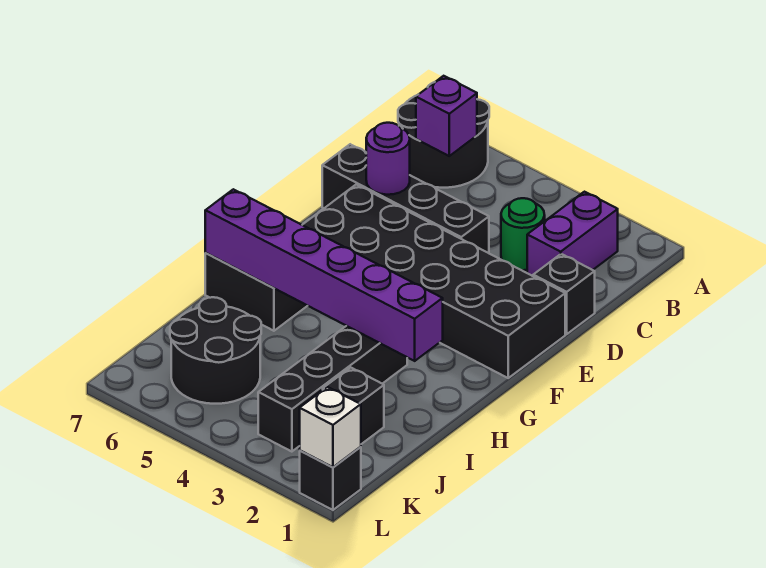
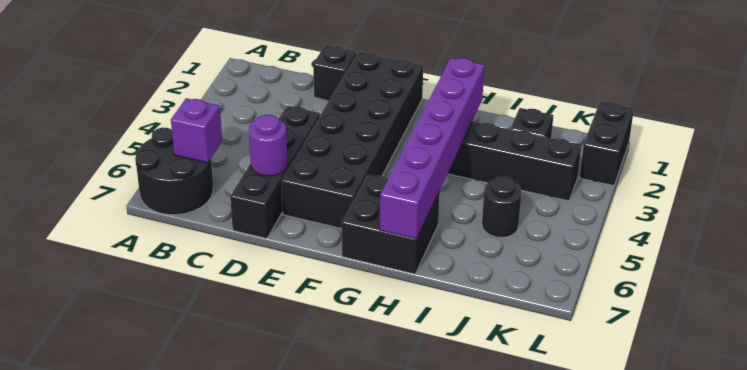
purple brick B2:C2 level 1 -> none
green round brick C3 level 1 -> none
black round brick J5:K6 level 1 -> black round brick J5 level 1
black brick L1 level 1 -> black brick L1:L2 level 1
white brick L1 level 2 -> none

